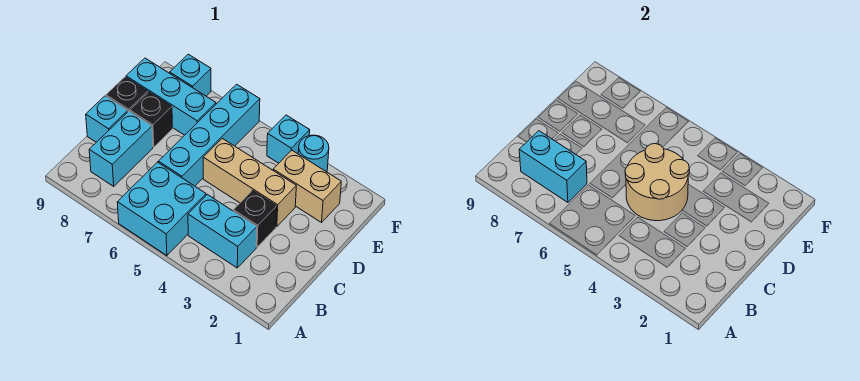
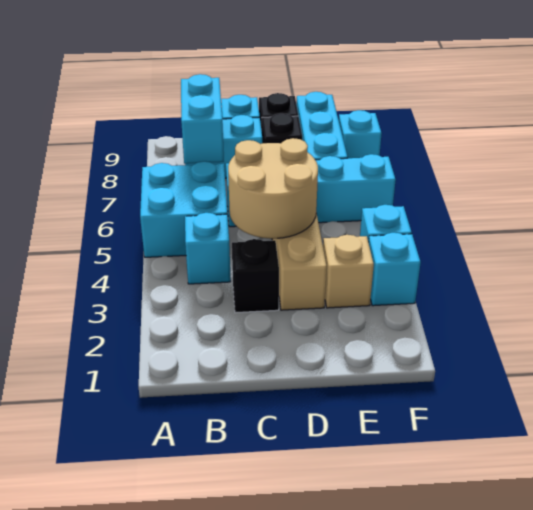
cyan brick B3:B4 level 1 -> cyan brick B4 level 1
tan brick E2:E3 level 1 -> tan brick E3 level 1
cyan round brick F3 level 1 -> cyan brick F3 level 1

